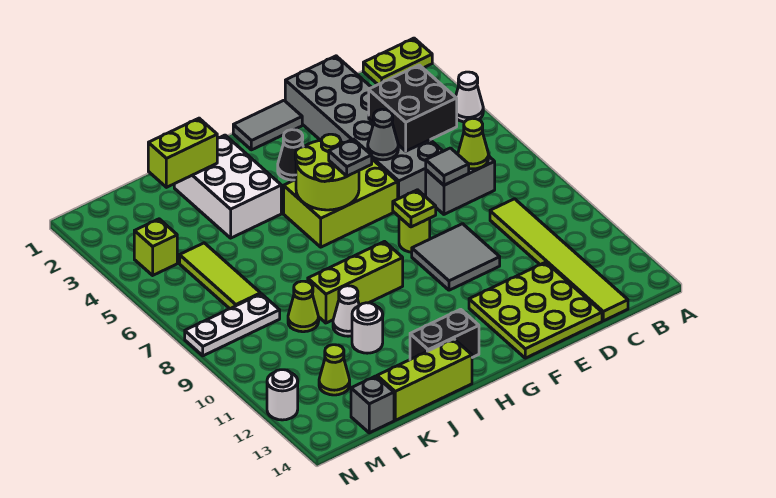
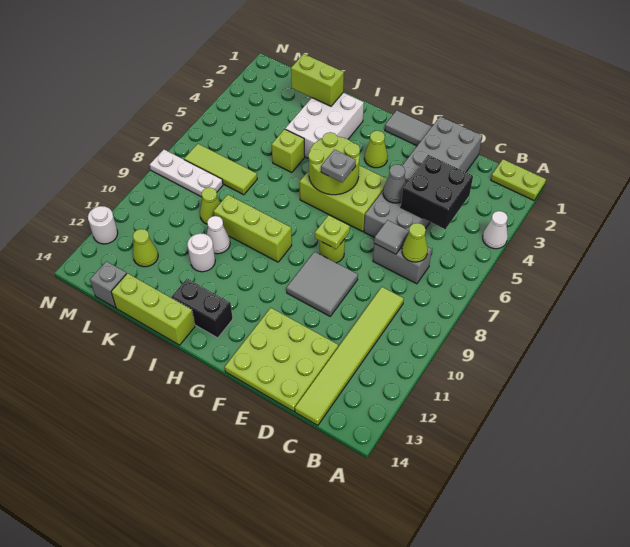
black cone G3 level 1 -> lime cone G3 level 1
lime tile L5:L7 level 1 -> lime tile K7:M7 level 1
lime brick M4 level 1 -> lime brick J5 level 1

